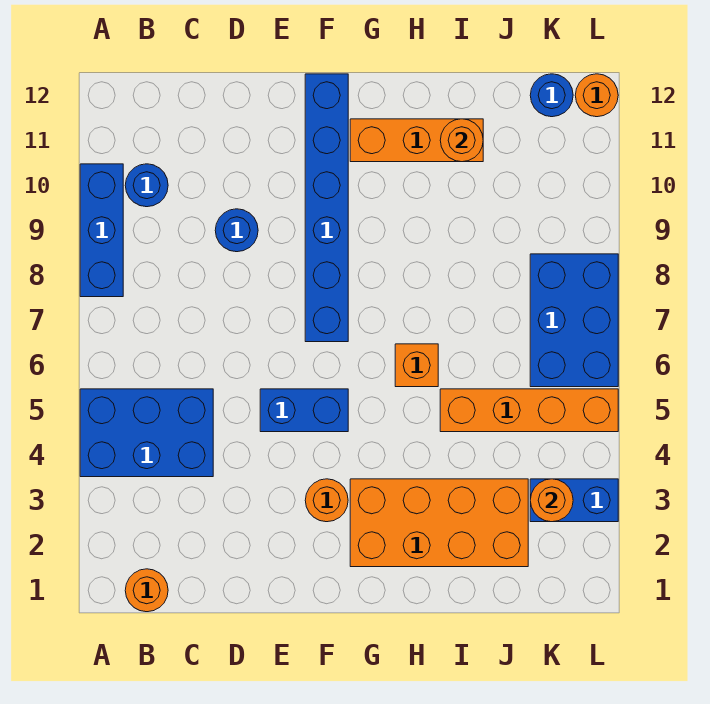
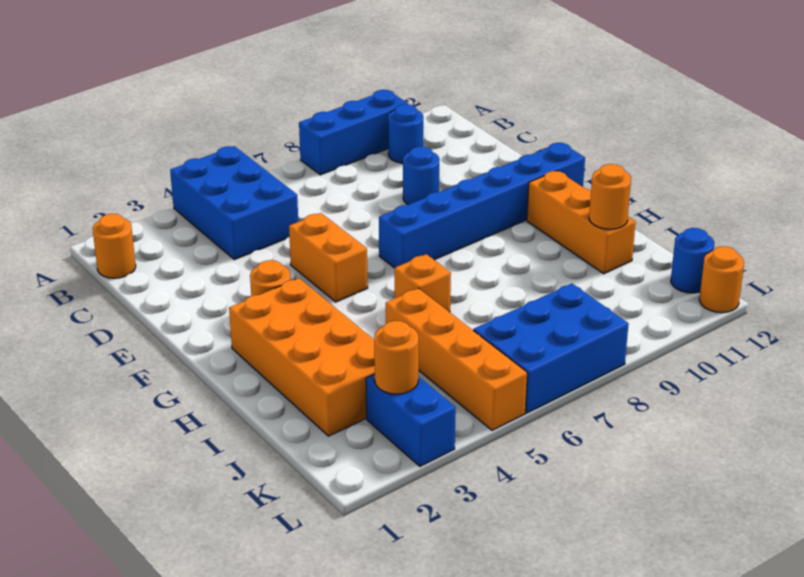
blue brick E5:F5 level 1 -> orange brick E5:F5 level 1

